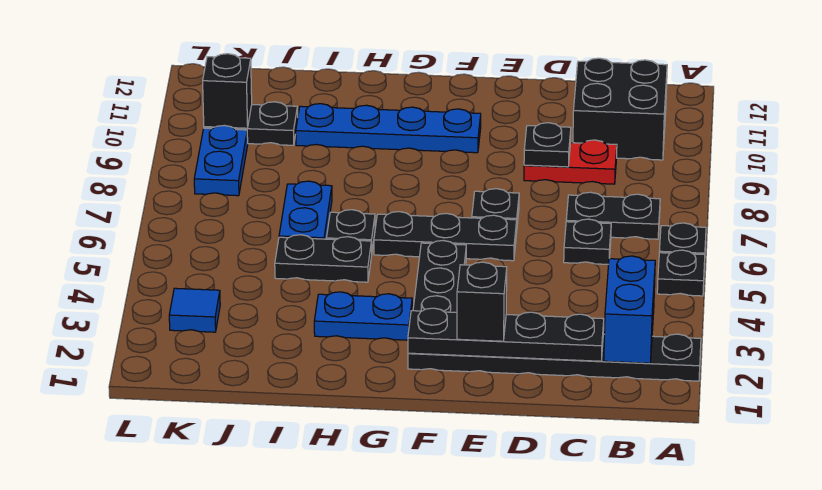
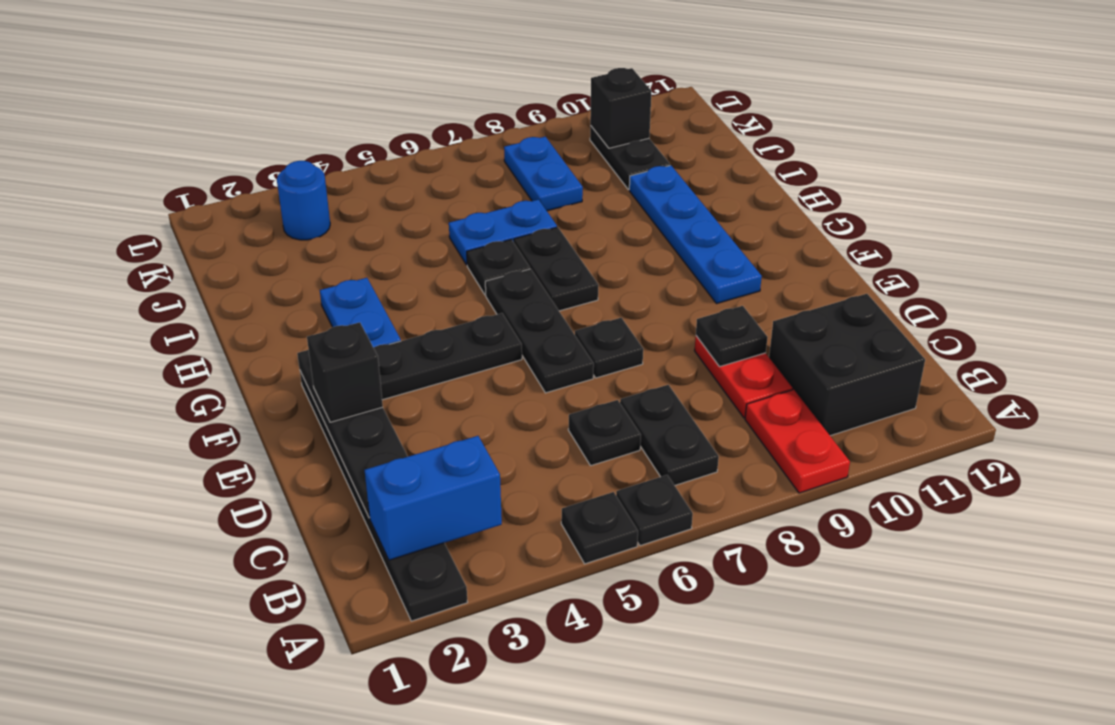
none -> red plate A9:B9 level 1
black plate H5:I5 level 1 -> black plate G7:H7 level 1
blue tile K3 level 1 -> blue round brick K3 level 1
blue plate K8:K9 level 1 -> blue plate J8:K8 level 1

